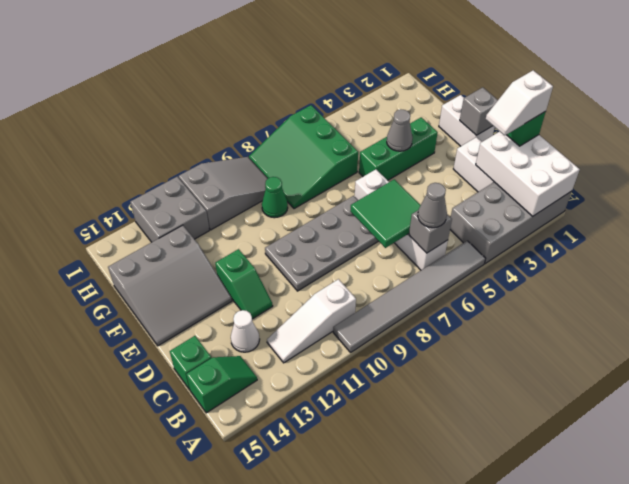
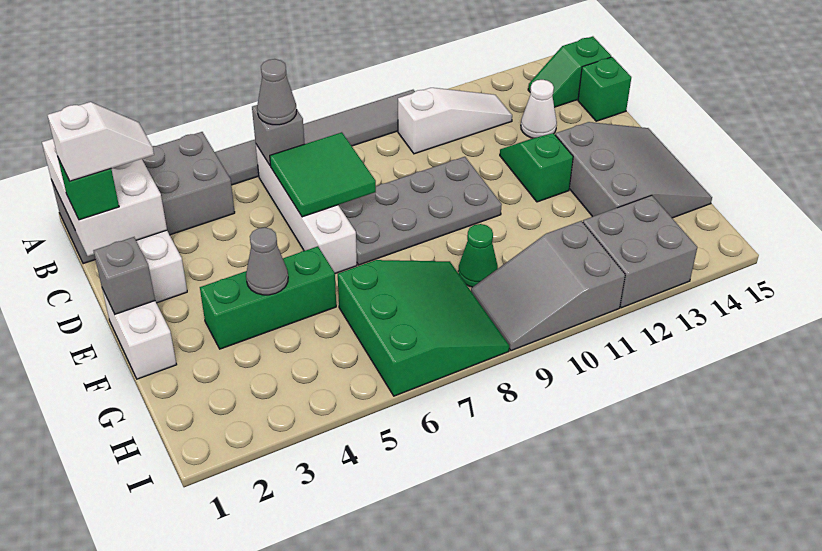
grey slope E13:G15 level 1 top G -> grey slope E13:G15 level 1 top 13

